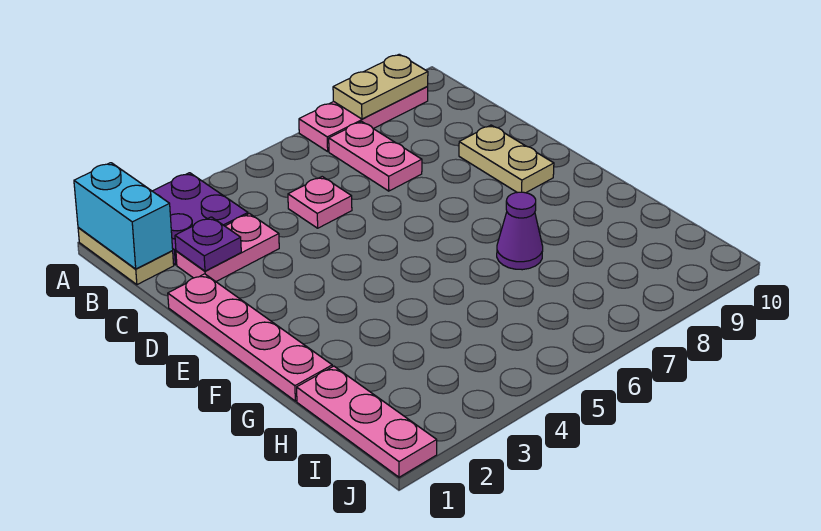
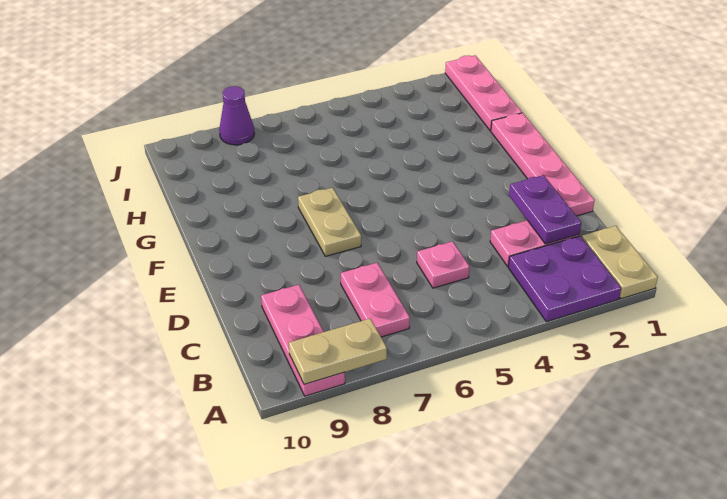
cyan brick A1:B1 level 2 -> none
pink plate A7:A9 level 1 -> pink plate A9:C9 level 1
purple plate C2 level 2 -> purple plate C2:D2 level 2
tan plate D9:E9 level 1 -> tan plate E7:F7 level 1
purple cone G7 level 1 -> purple cone J8 level 1

